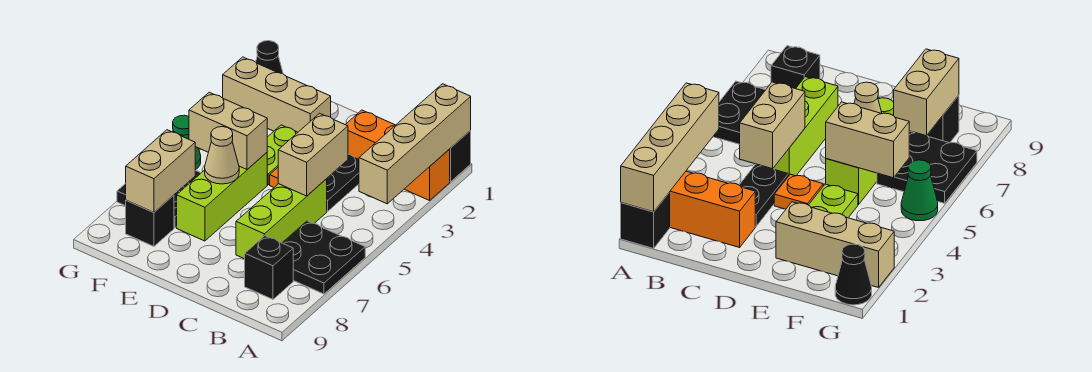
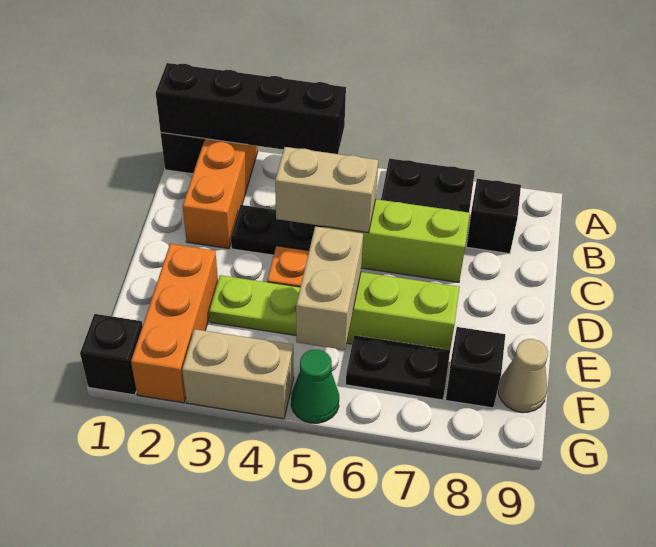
tan brick A1:A4 level 2 -> black brick A1:A4 level 2
tan brick E2:G2 level 1 -> orange brick E2:G2 level 1
tan cone E6 level 2 -> tan cone F9 level 1
black plate F6:G7 level 1 -> black plate F6:F7 level 1
tan brick F7:F8 level 2 -> tan brick G3:G4 level 1
black cone G1 level 1 -> black brick G1 level 1

